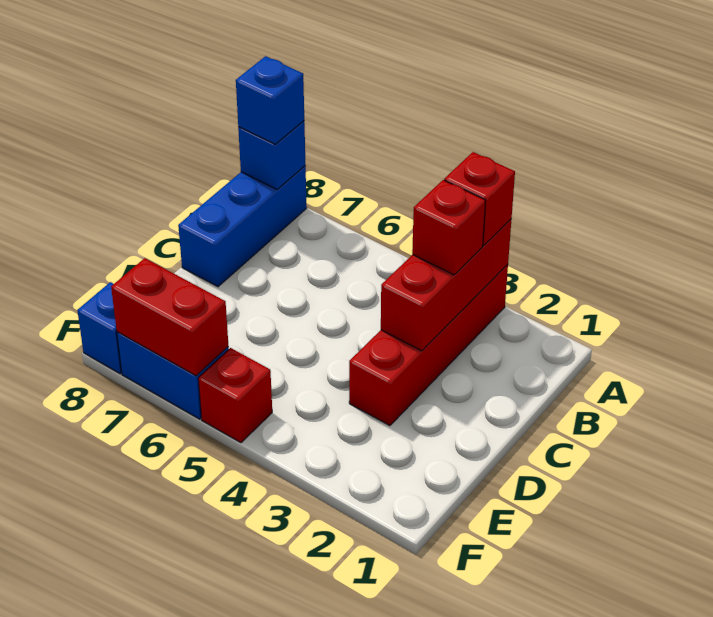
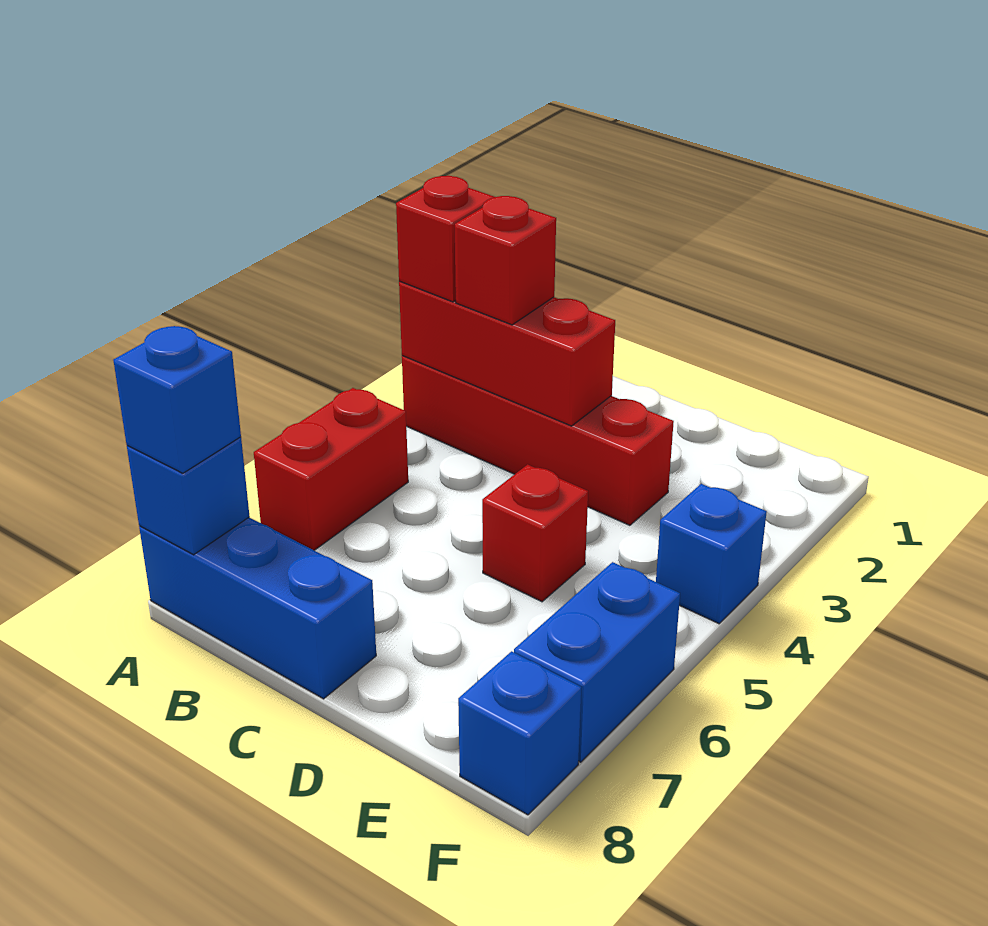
none -> blue brick F4 level 1
red brick F5 level 1 -> red brick D5 level 1
red brick F6:F7 level 2 -> red brick A5:A6 level 1

